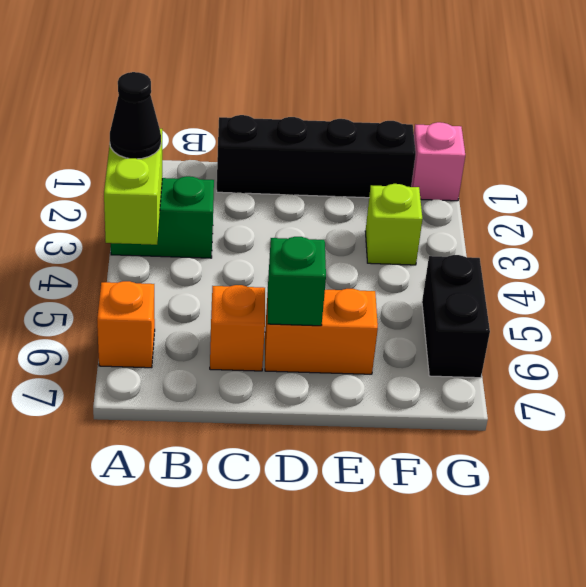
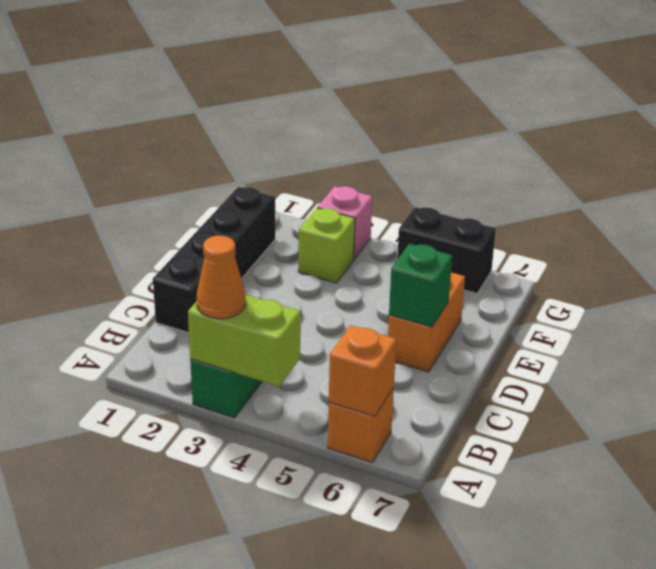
black cone A3 level 3 -> orange cone A3 level 3
orange brick C6 level 1 -> orange brick A6 level 2
pink brick G1 level 1 -> pink brick G3 level 1

